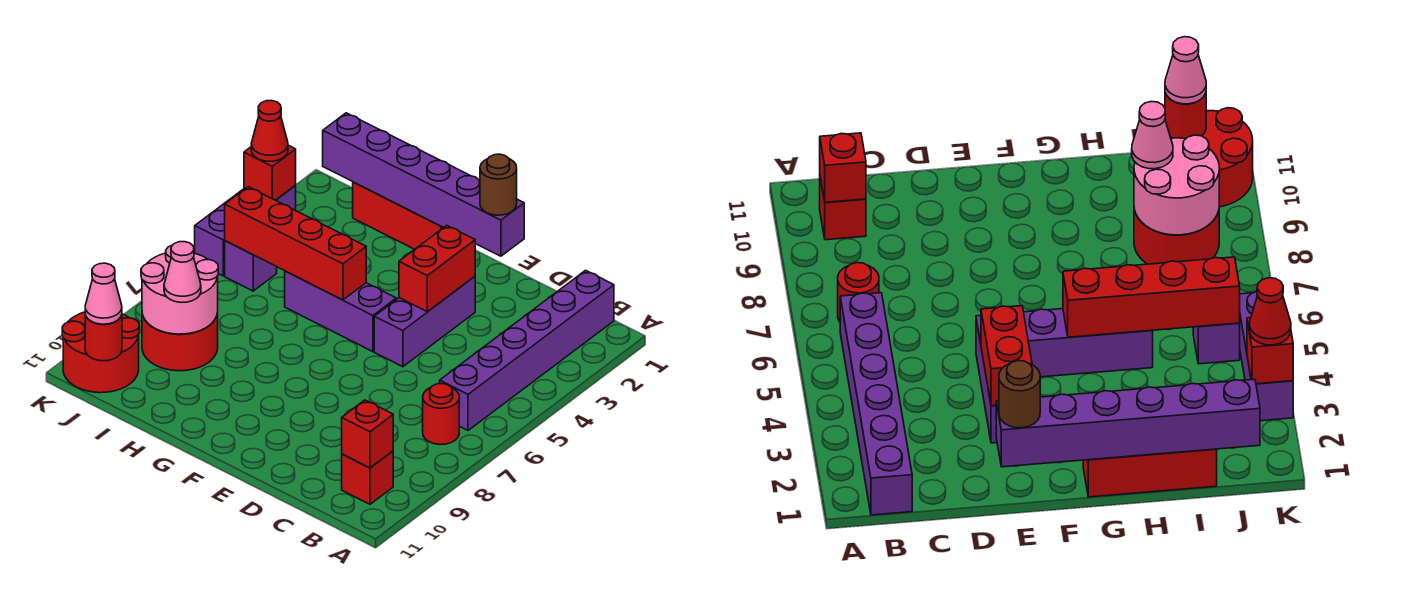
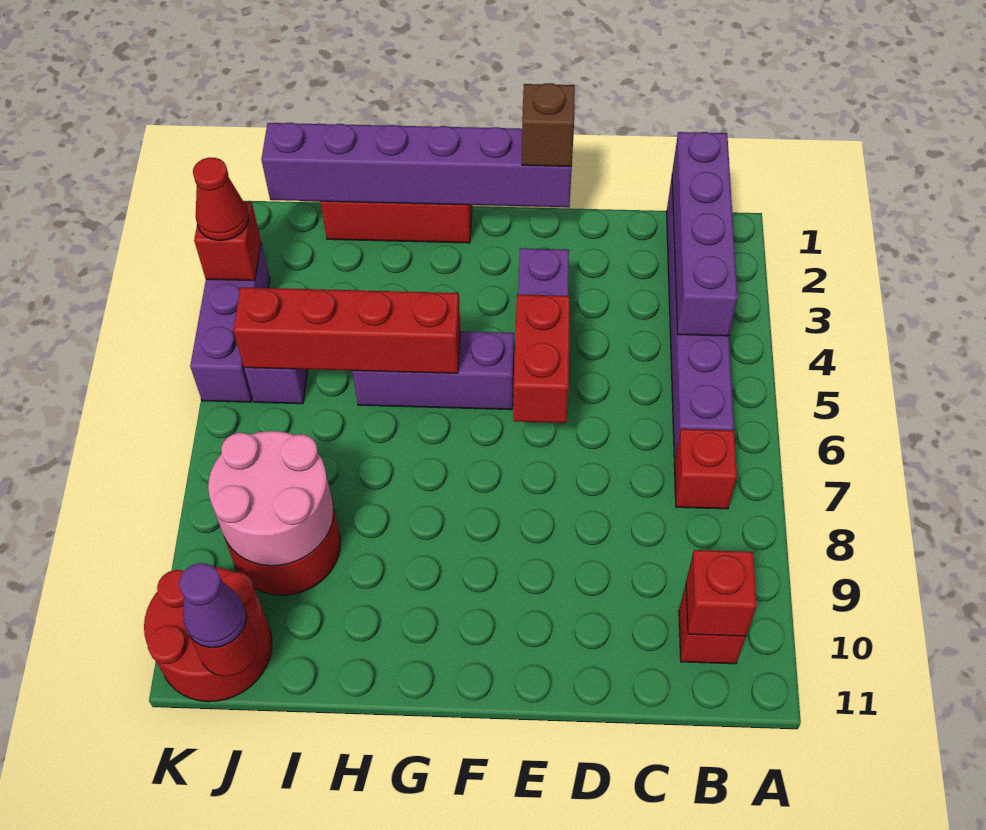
none -> purple brick B1:B4 level 2
red round brick B7 level 1 -> red brick B7 level 1
brown round brick E1 level 3 -> brown brick E1 level 3
red brick E3:E4 level 2 -> red brick E5:E6 level 2
pink cone I9 level 3 -> none
pink cone J11 level 3 -> purple cone J11 level 3

